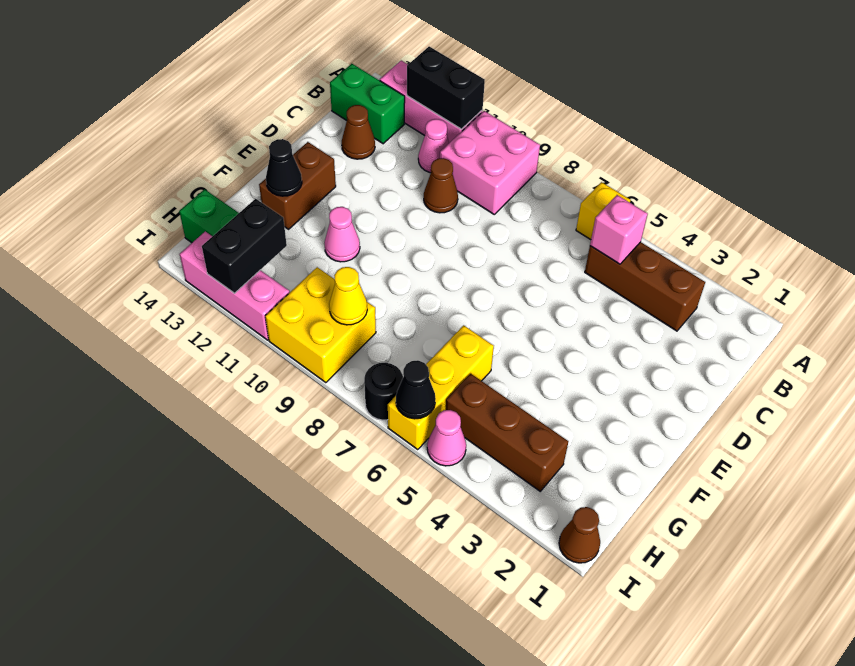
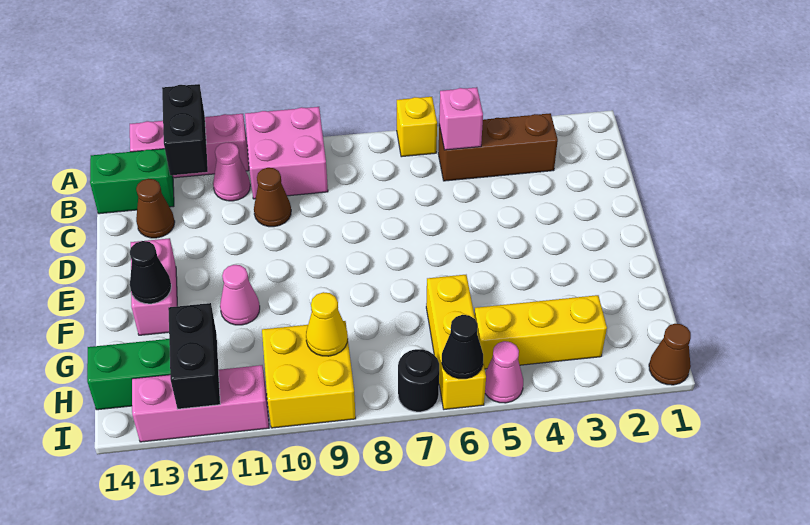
black brick A11:A12 level 2 -> black brick A12:B12 level 2
brown brick E13:F13 level 1 -> pink brick E13:F13 level 1
brown brick H3:H5 level 1 -> yellow brick H3:H5 level 1

